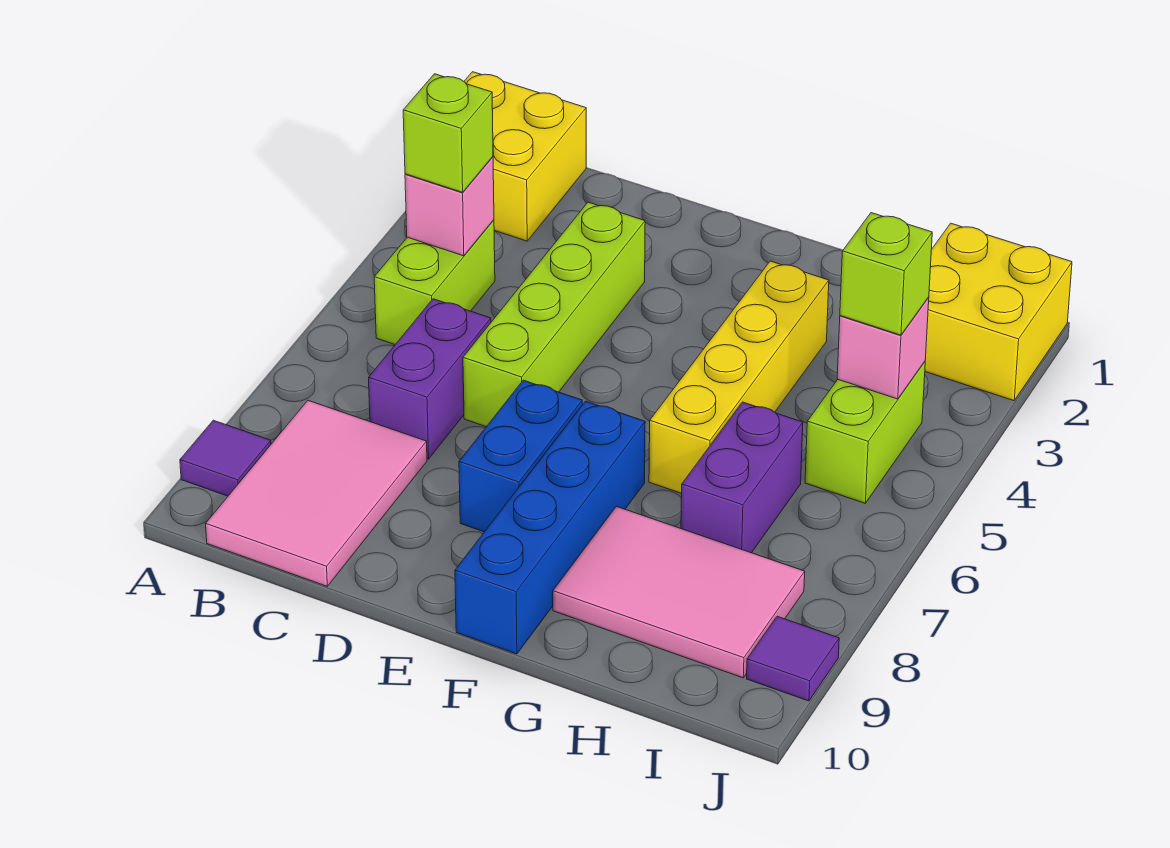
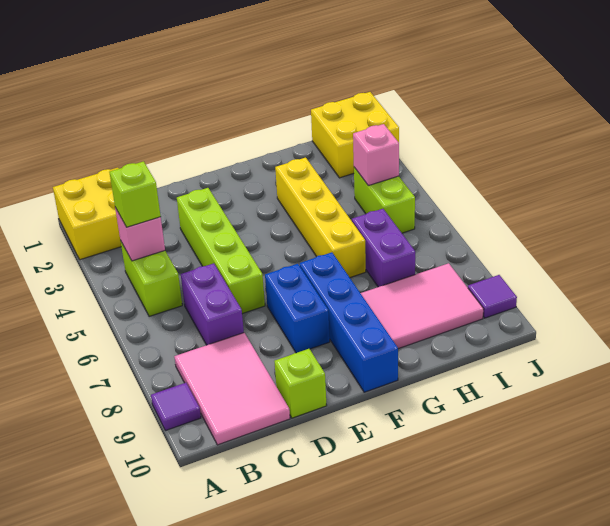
lime brick I4 level 3 -> lime brick D10 level 1

